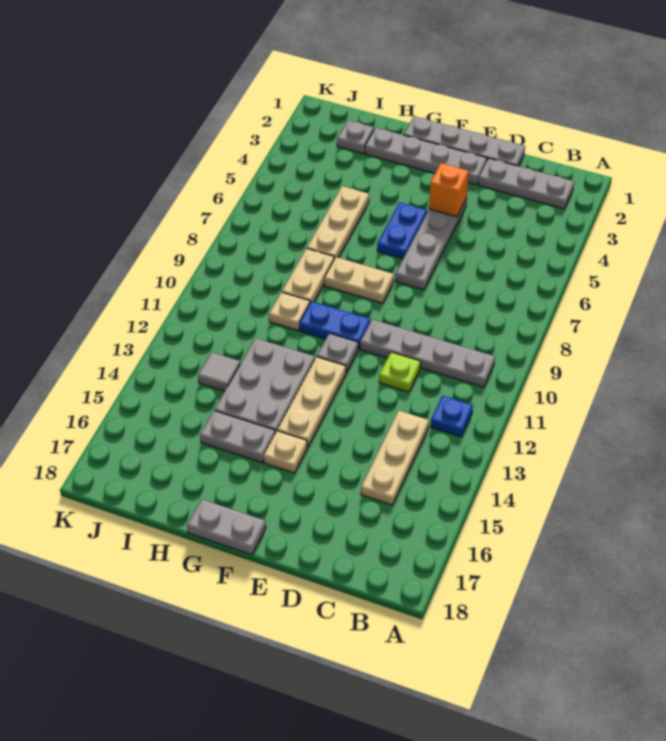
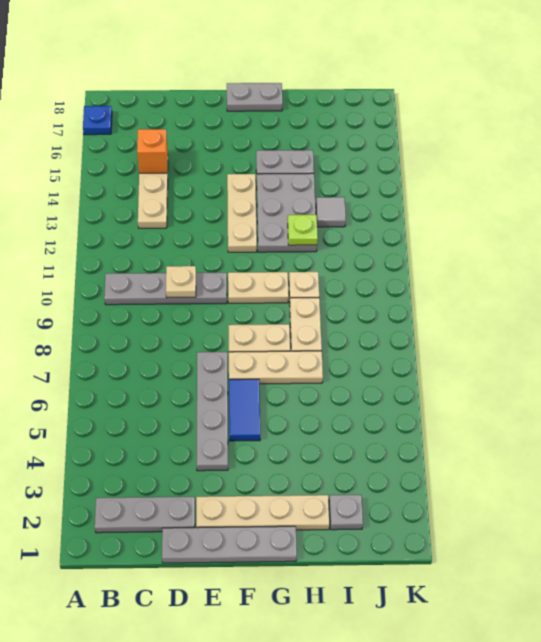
blue plate B12 level 1 -> blue plate A17 level 1
lime plate D11 level 1 -> lime plate H12 level 2
grey plate E2:H2 level 1 -> tan plate E2:H2 level 1
orange brick E4 level 2 -> orange brick C15 level 2
blue plate F5:F6 level 1 -> blue tile F5:F6 level 1
blue plate F10:G10 level 1 -> tan plate F10:G10 level 1
grey plate F11 level 1 -> none
tan plate F15 level 1 -> tan plate D10 level 2
tan plate H5:H7 level 1 -> tan plate F7:H7 level 1

